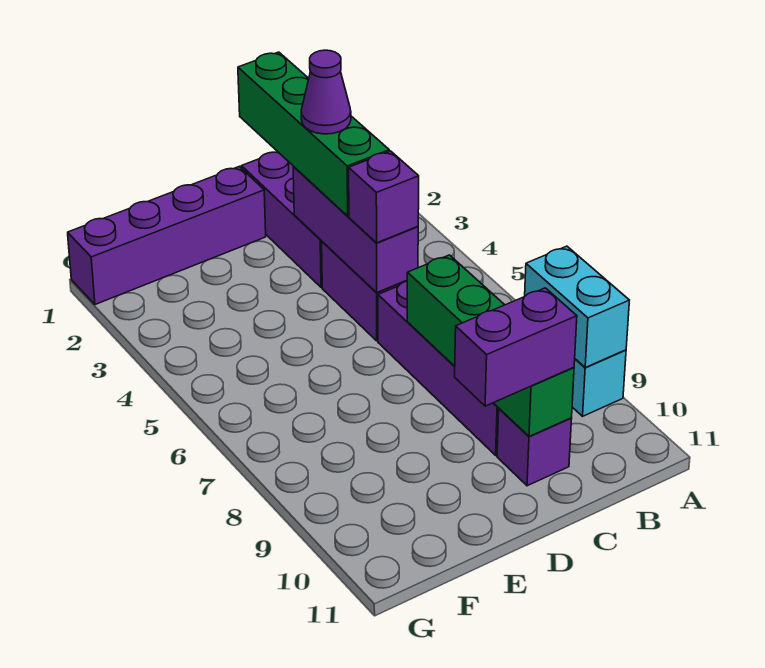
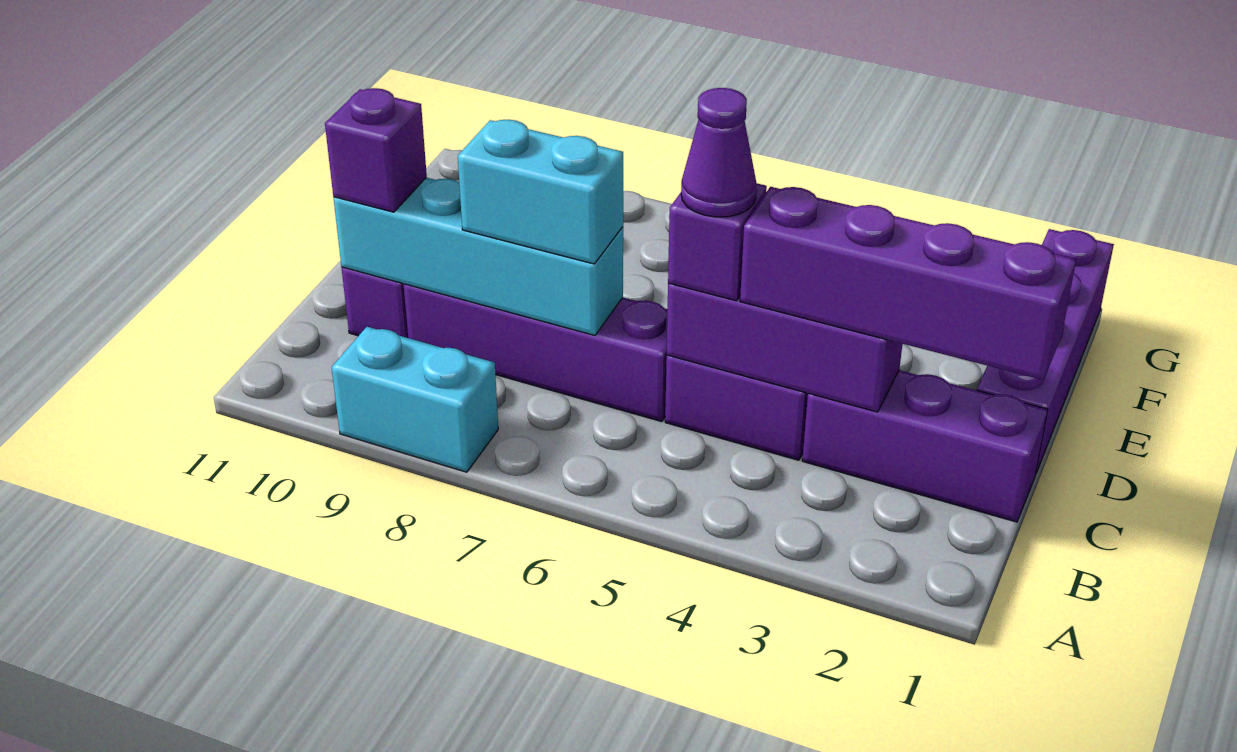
cyan brick A8:A9 level 2 -> cyan brick C7:C8 level 3
green brick C1:C4 level 3 -> purple brick C1:C4 level 3
purple cone C3 level 4 -> purple cone C5 level 4
green brick C7:C10 level 2 -> cyan brick C7:C10 level 2
purple brick C10:D10 level 3 -> purple brick C10 level 3

